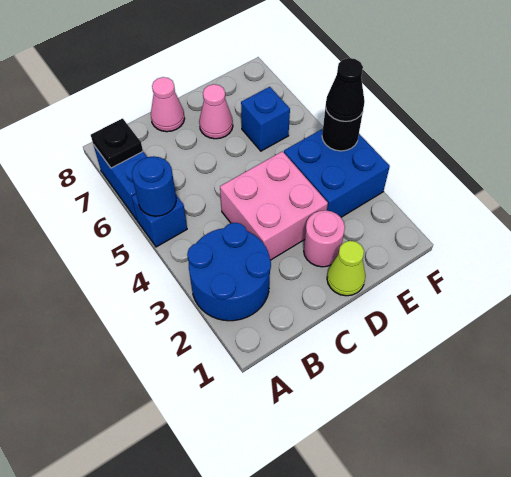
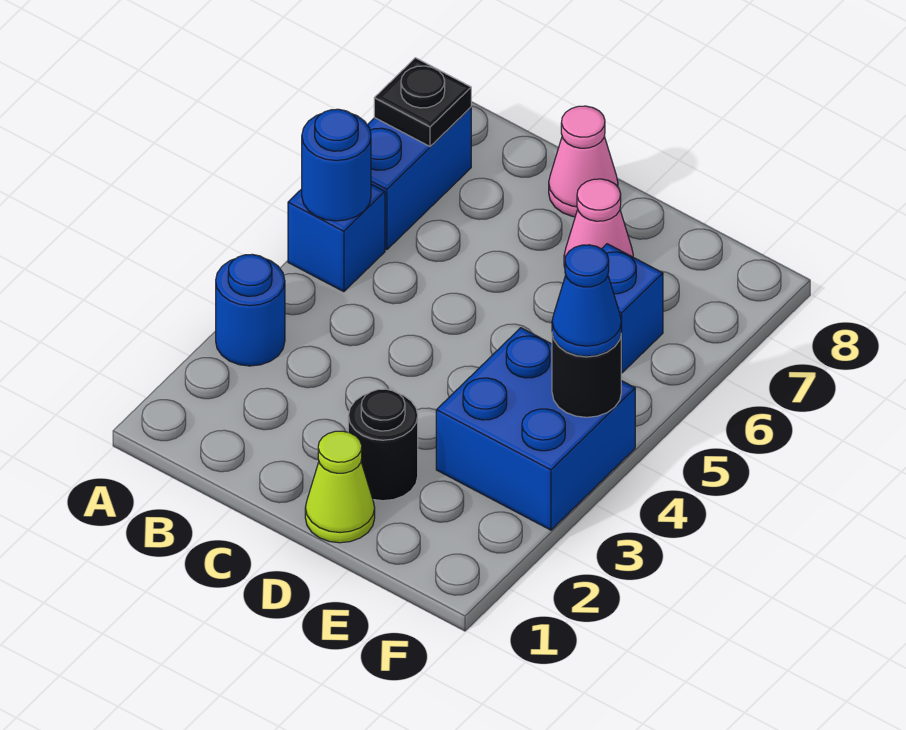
blue round brick A2:B3 level 1 -> blue round brick A3 level 1
pink brick C3:D4 level 1 -> none
pink round brick D2 level 1 -> black round brick D2 level 1
black cone F4 level 3 -> blue cone F4 level 3

